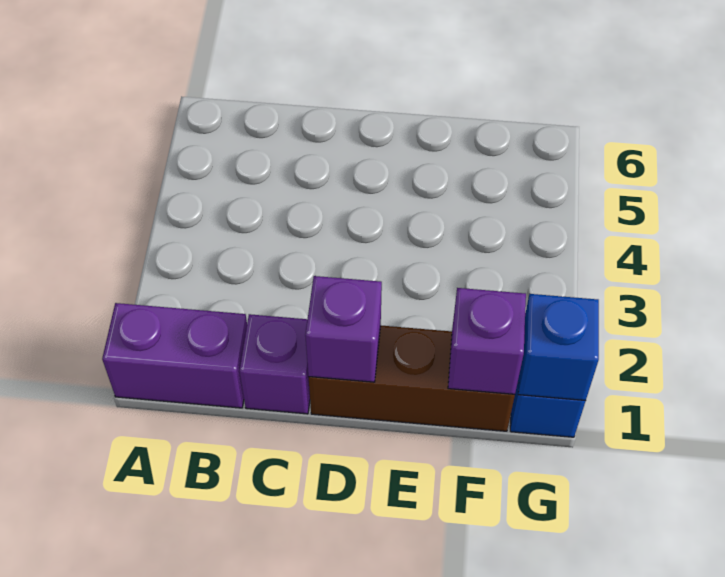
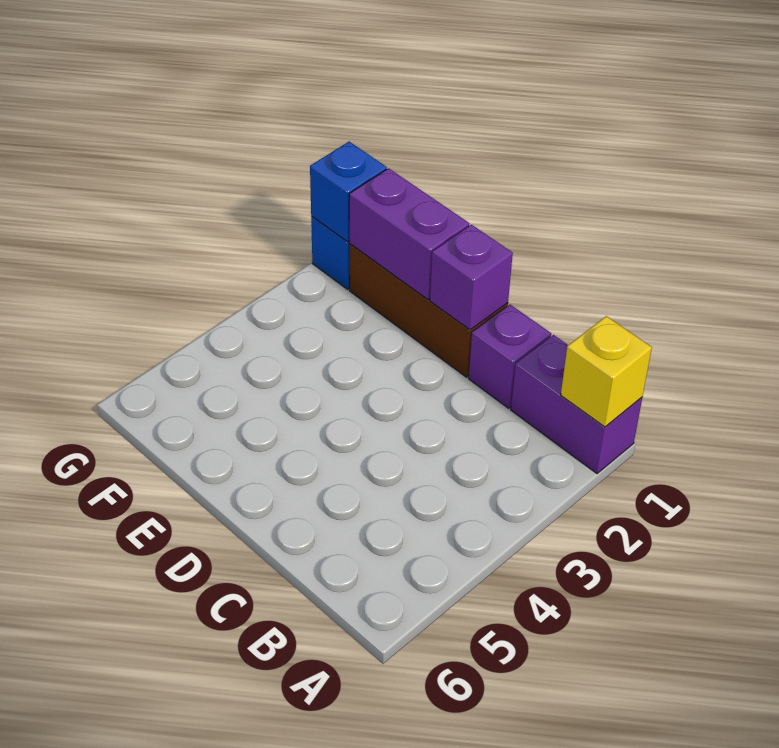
none -> yellow brick A1 level 2
purple brick F1 level 2 -> purple brick E1:F1 level 2

